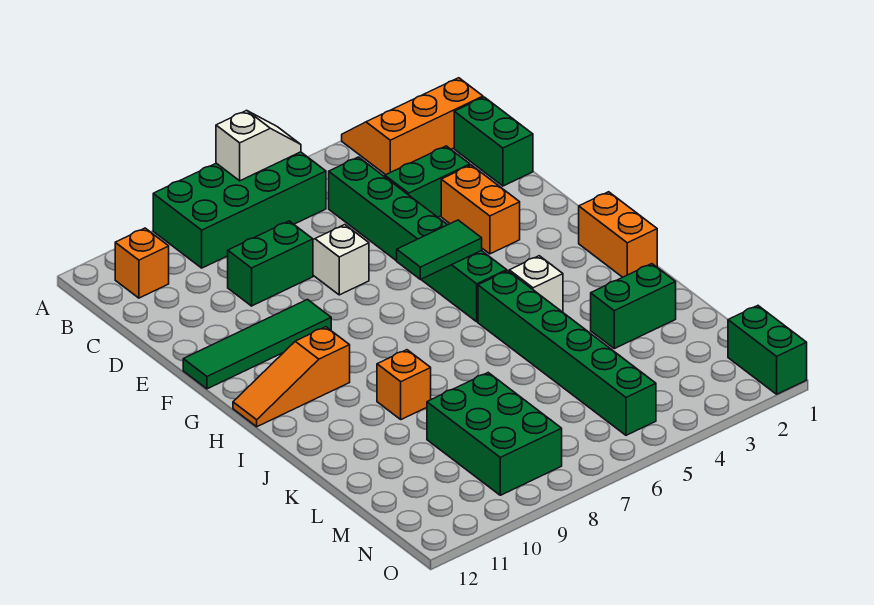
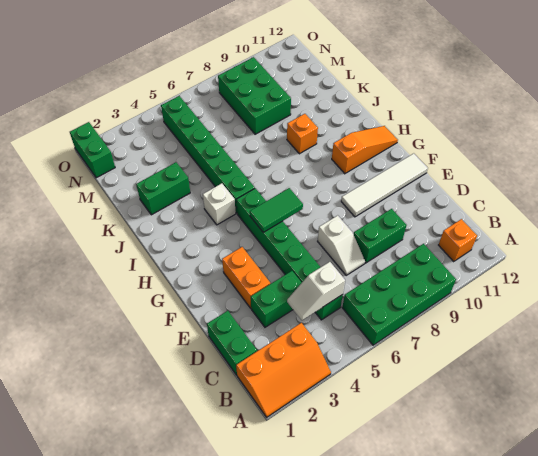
white slope A6:A7 level 2 top 7 -> white slope C4:C5 level 2 top 5
green tile F9:F12 level 1 -> white tile F9:F12 level 1
orange brick H1:I1 level 1 -> none

